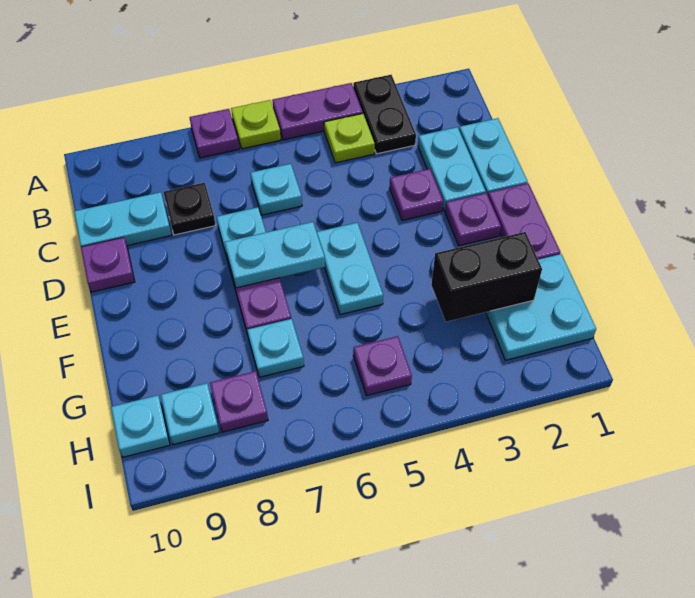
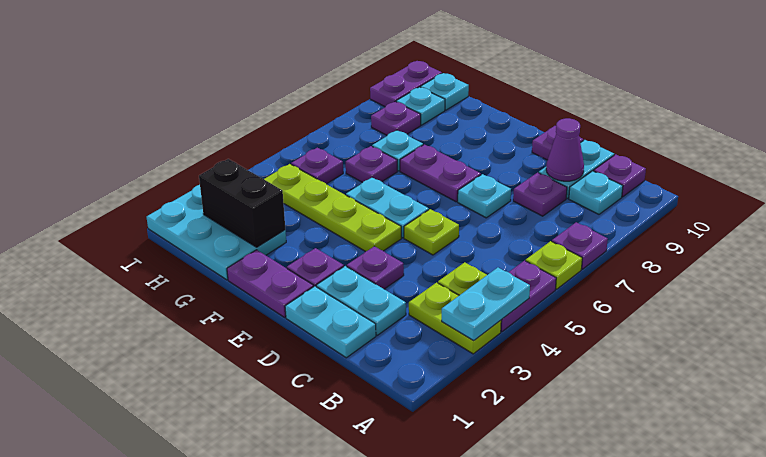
black plate A3:B3 level 1 -> lime plate A3:B3 level 1
none -> purple plate B10 level 1
cyan plate C6 level 1 -> cyan plate B9 level 1
black plate C8 level 1 -> purple plate C8 level 1
none -> purple cone C9 level 2
none -> lime plate D5 level 1
none -> lime plate E4:H4 level 1
cyan plate E6:E7 level 2 -> cyan plate A3:A4 level 2
cyan plate G1:H2 level 1 -> cyan plate G1:I2 level 1
black brick G2:G3 level 2 -> black brick G2:H2 level 2
none -> purple plate G6 level 1
none -> purple plate I9:I10 level 1

